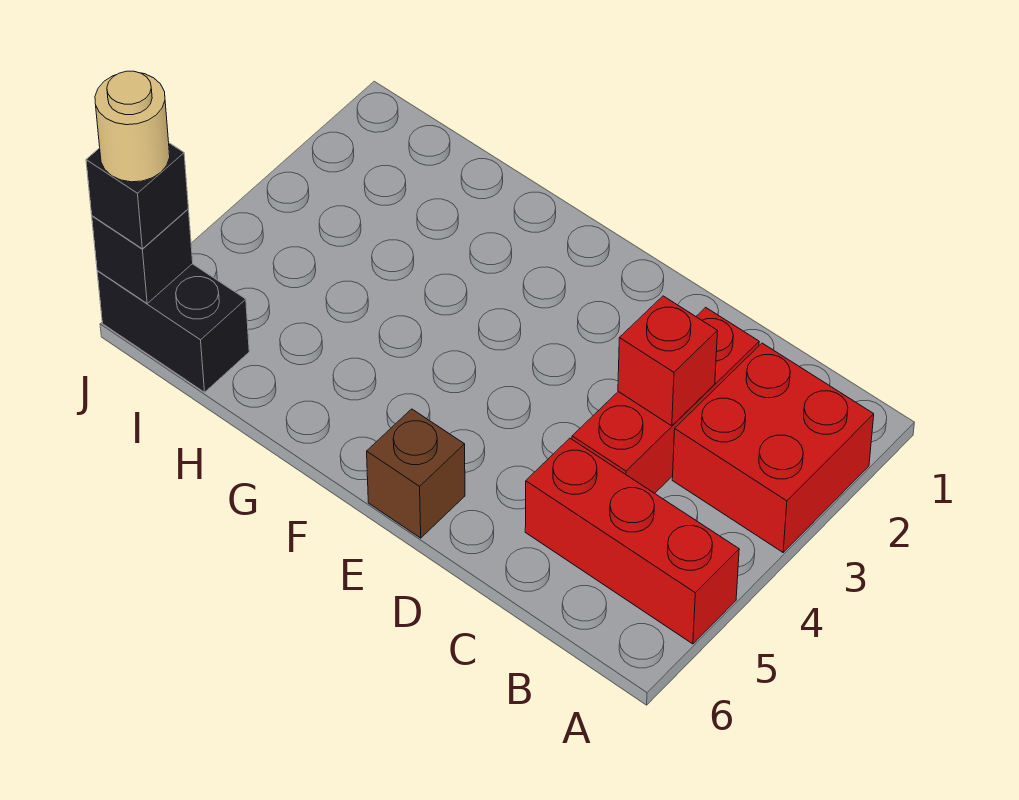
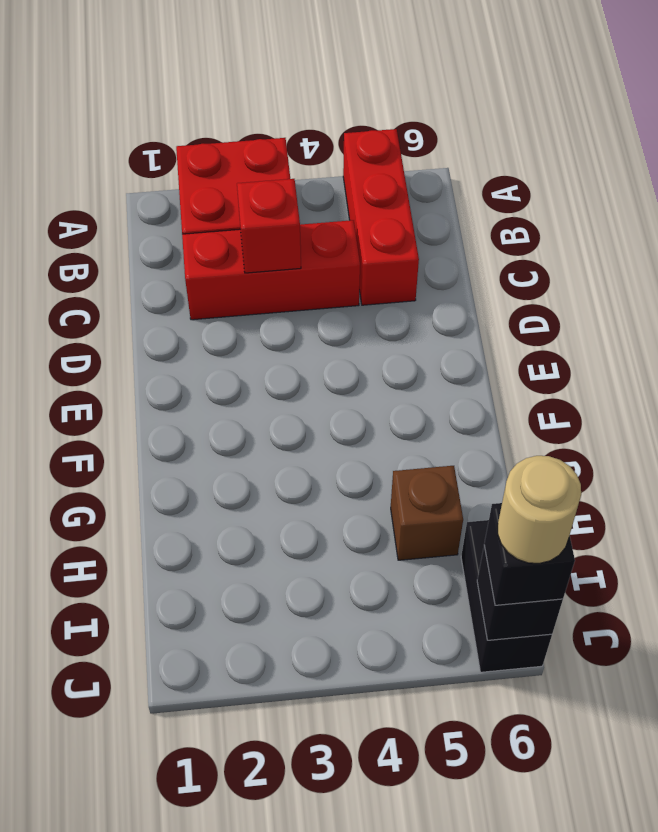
brown brick E6 level 1 -> brown brick H5 level 1

